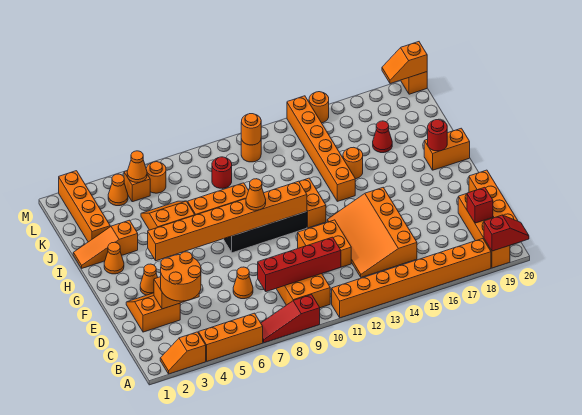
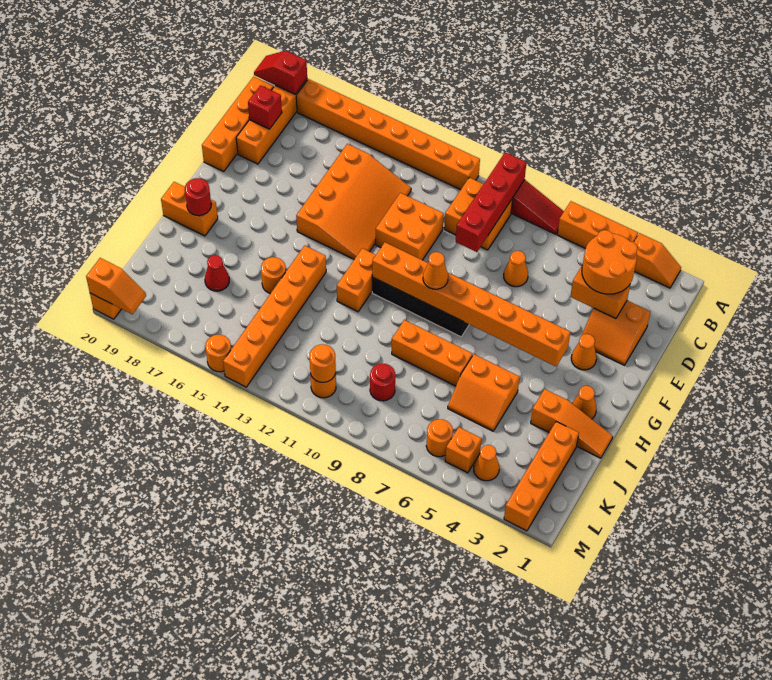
red brick C8:C11 level 2 -> red brick A9:D9 level 2
orange cone L5 level 2 -> none

